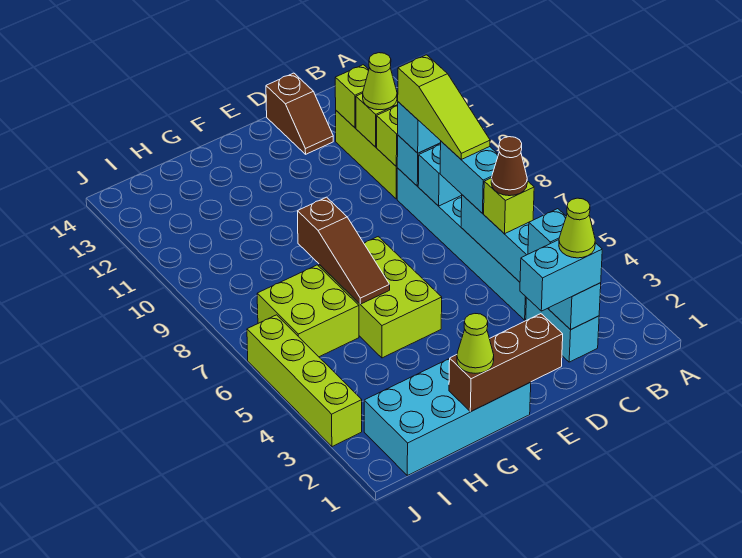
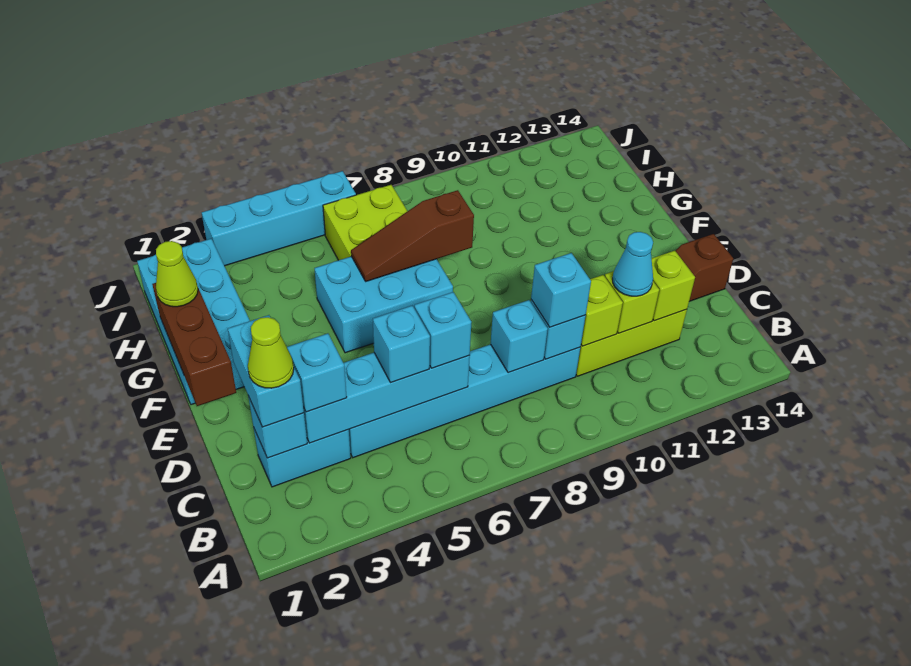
lime brick C5 level 3 -> cyan brick C5 level 3
brown cone C5 level 4 -> none
cyan brick C6:C7 level 3 -> cyan brick C6 level 3
lime slope C7:C9 level 4 top 9 -> none
lime cone C11 level 3 -> cyan cone C11 level 3
lime brick F5:G7 level 1 -> cyan brick F5:G7 level 1
lime brick J3:J6 level 1 -> cyan brick J3:J6 level 1

